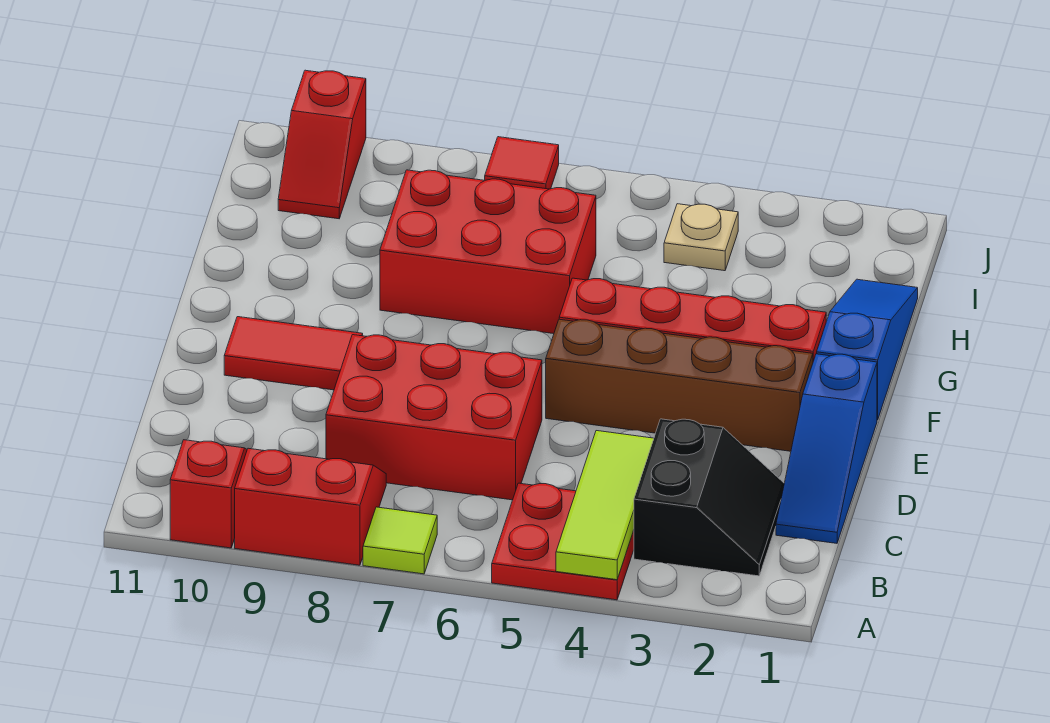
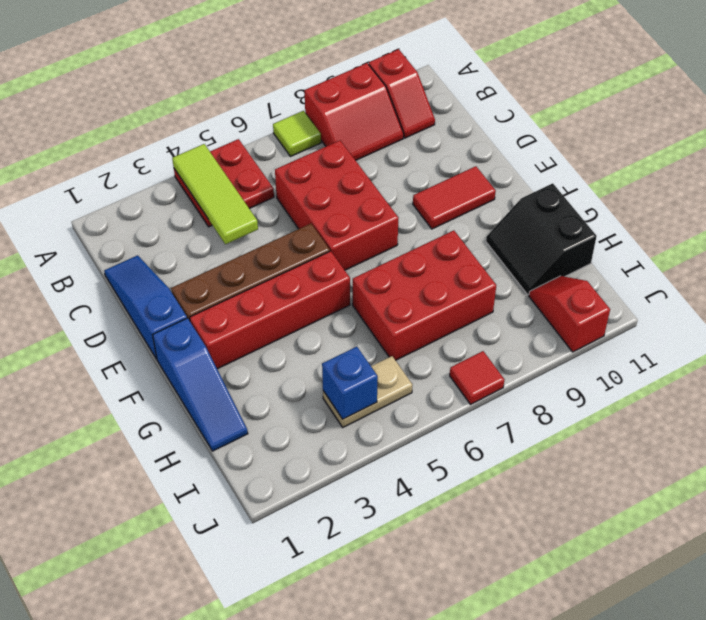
black slope B2:C3 level 1 top 3 -> black slope G10:H11 level 1 top 11
red brick C6:D8 level 1 -> red brick C6:E7 level 1
tan plate I4 level 1 -> tan plate I4:I5 level 1
none -> blue brick I4 level 2

